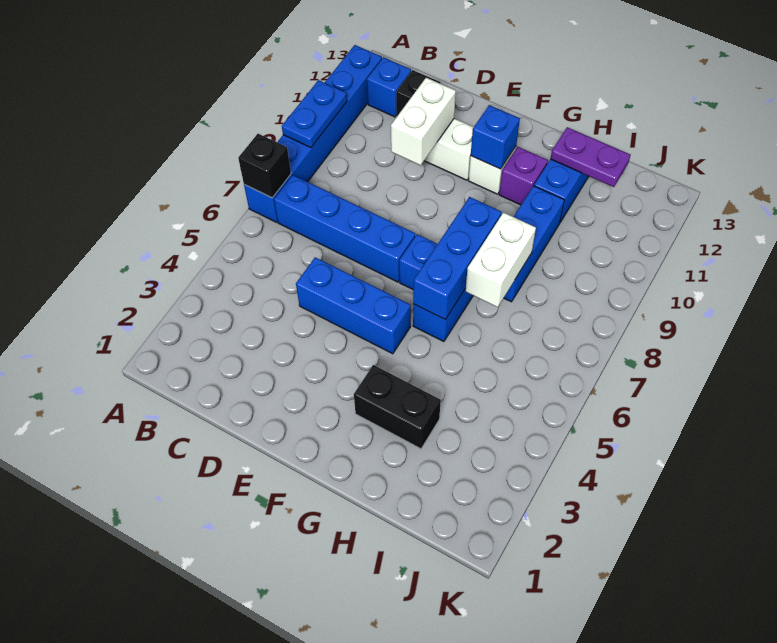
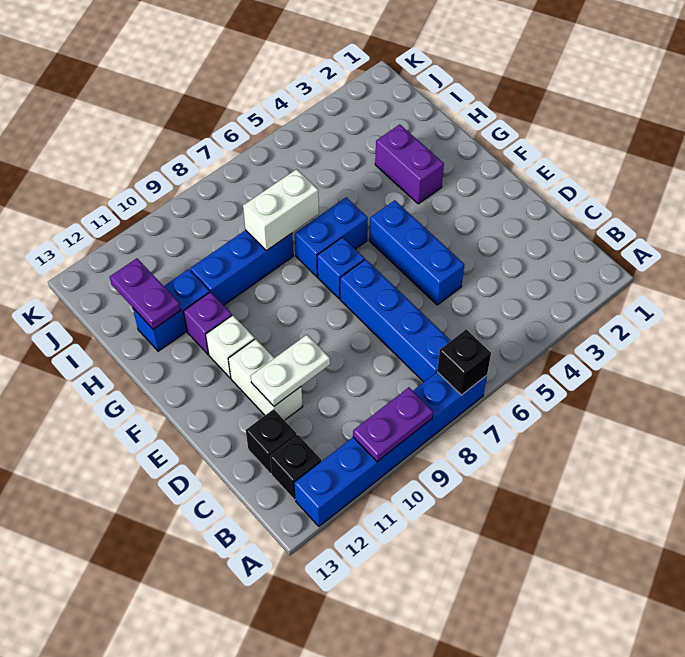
blue plate A9:A10 level 2 -> purple plate A9:A10 level 2
blue brick B12 level 1 -> black brick B12 level 1
white brick D10:D11 level 2 -> white plate D10:D11 level 2
blue brick F11 level 2 -> none
black brick G3:H3 level 1 -> purple brick G3:H3 level 1
blue brick G6:G8 level 2 -> none

